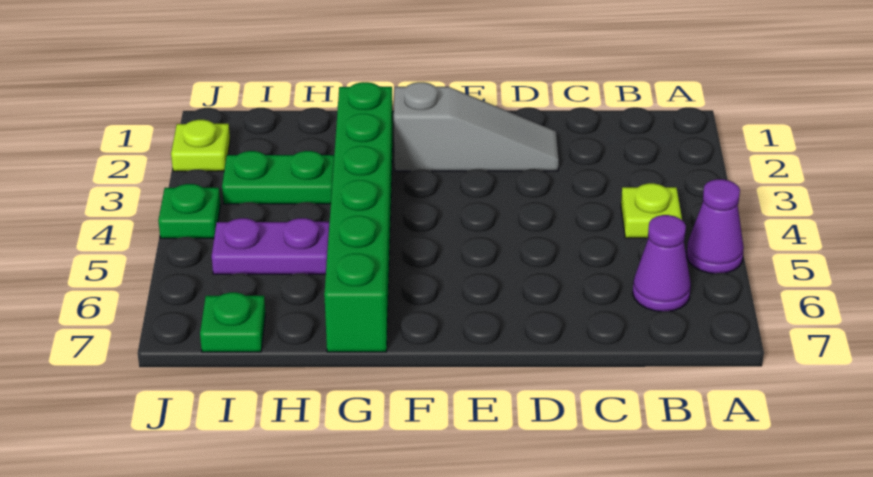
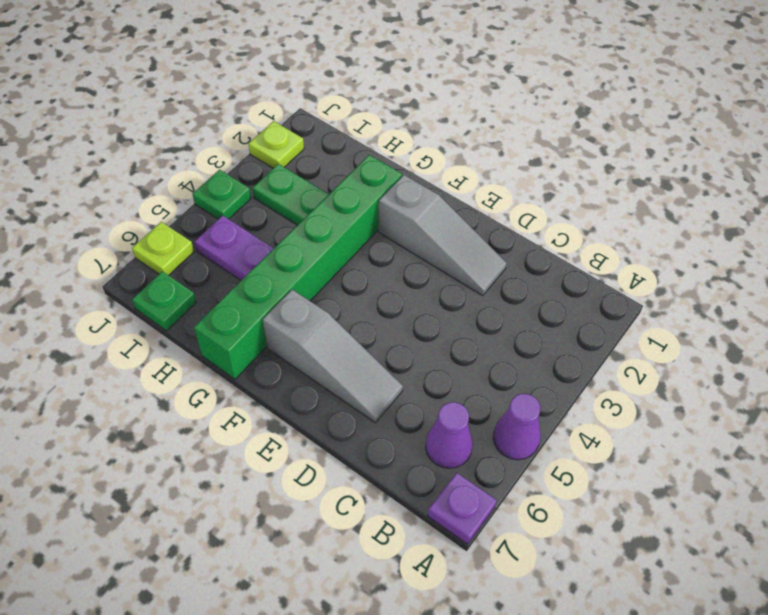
none -> purple plate A7 level 1
lime plate B4 level 1 -> lime plate J6 level 1
none -> grey slope D6:F6 level 1 top F

